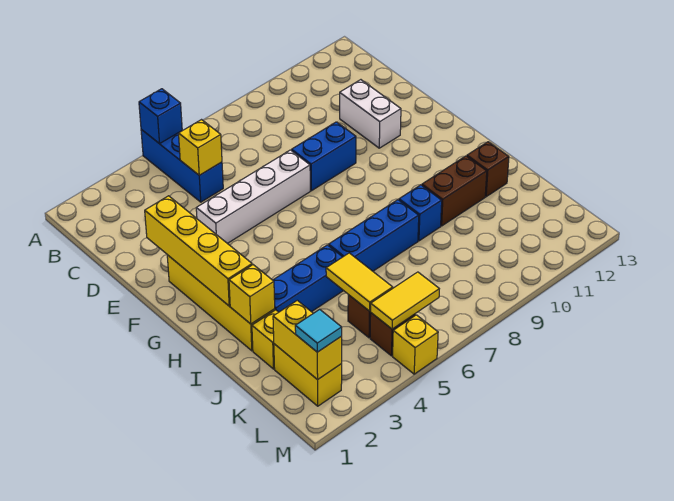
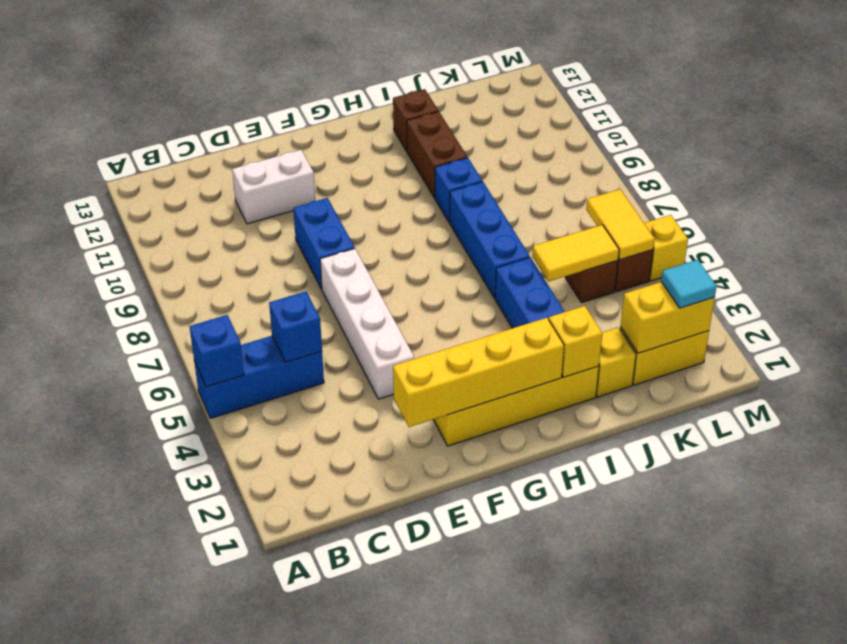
yellow brick C5 level 2 -> blue brick C5 level 2

